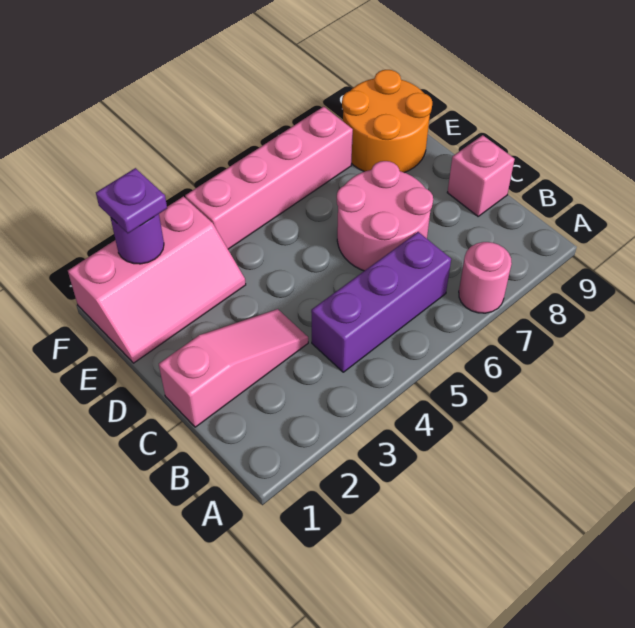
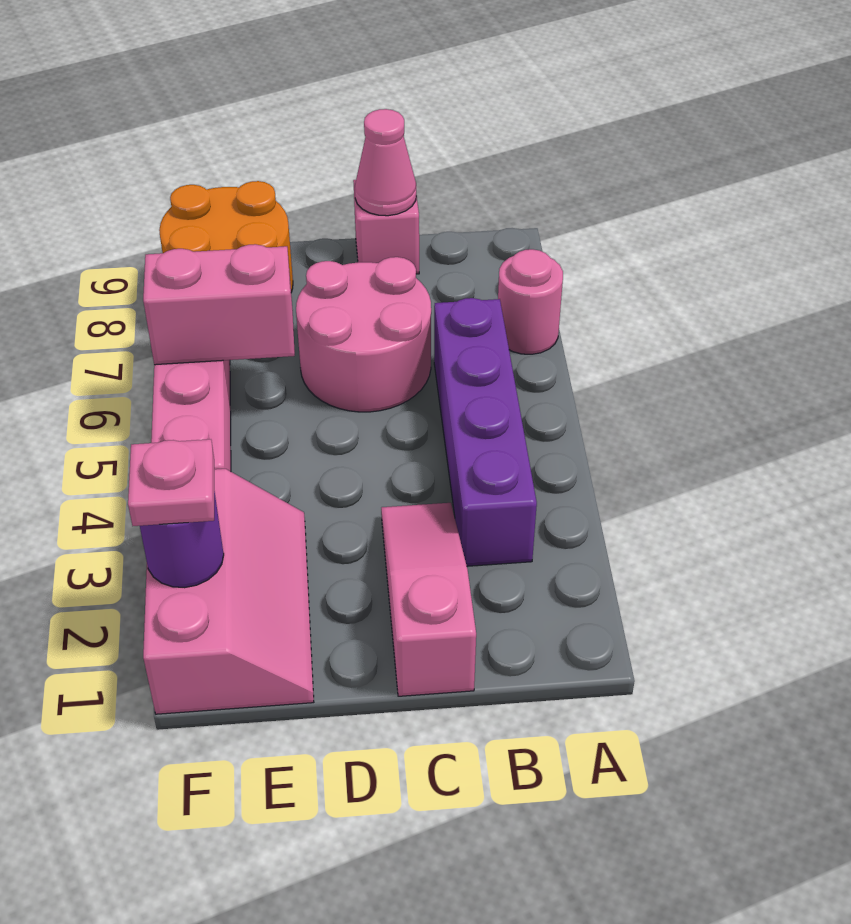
purple brick B4:B6 level 1 -> purple brick B3:B6 level 1
none -> pink cone C9 level 2
none -> pink brick E6:F6 level 2
purple plate F2 level 3 -> pink plate F2 level 3

